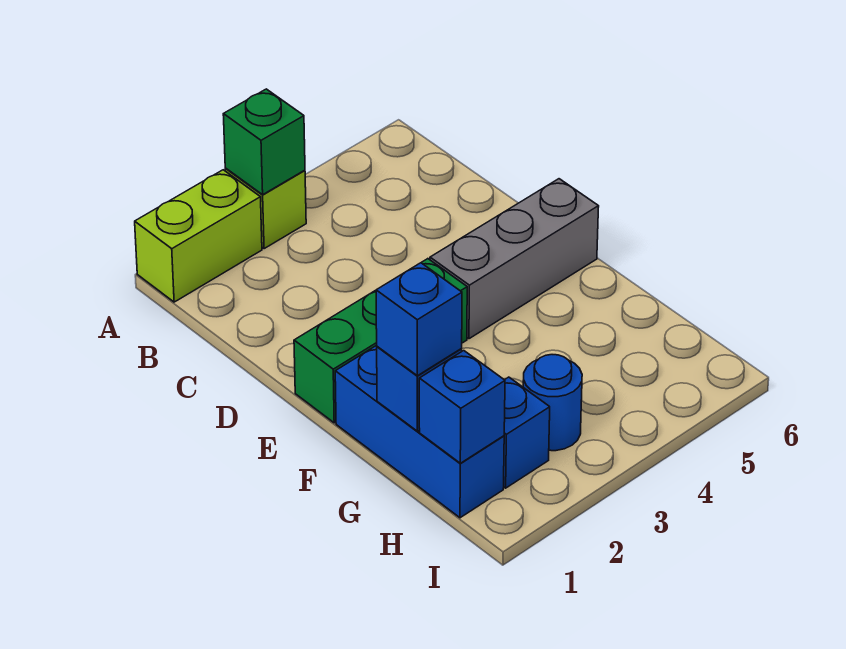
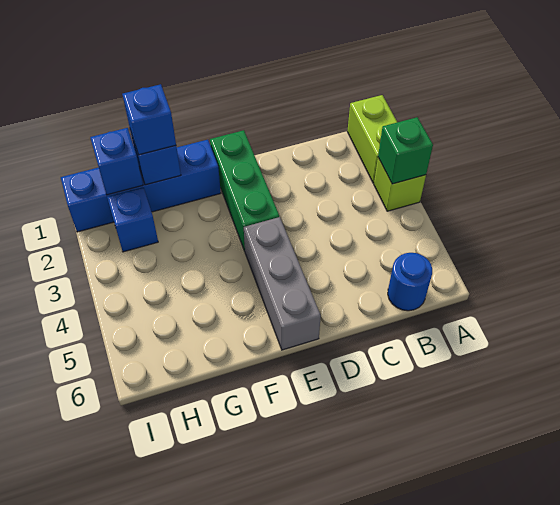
blue brick F1:H1 level 1 -> blue brick F1:I1 level 1
blue round brick H3 level 1 -> blue round brick B6 level 1

